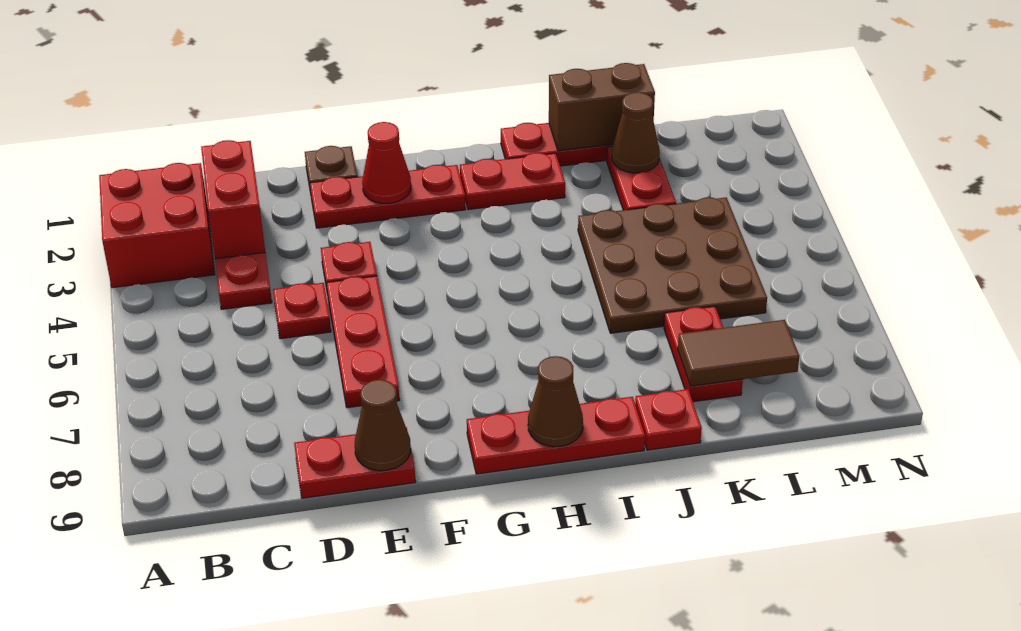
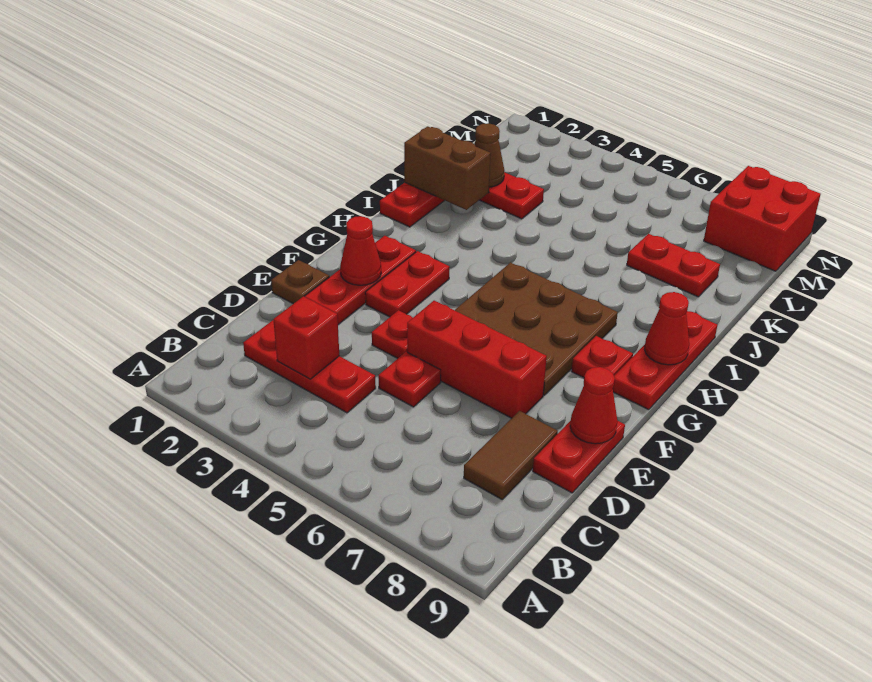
red brick A2:B3 level 1 -> red brick M8:N9 level 1
red brick C2:C3 level 2 -> red brick C3 level 2
red plate E5:E7 level 1 -> red brick E5:E7 level 1
brown cone E9 level 2 -> red cone E9 level 2
red plate H2:I2 level 1 -> red plate F3:G3 level 1
brown cone H9 level 2 -> red cone H9 level 2
brown brick J1:K1 level 2 -> brown brick J1:J2 level 2
brown plate J4:L6 level 1 -> brown plate F5:H7 level 1
red plate J9 level 1 -> red plate G8 level 1
brown tile K8:L8 level 2 -> brown tile C8:D8 level 1

